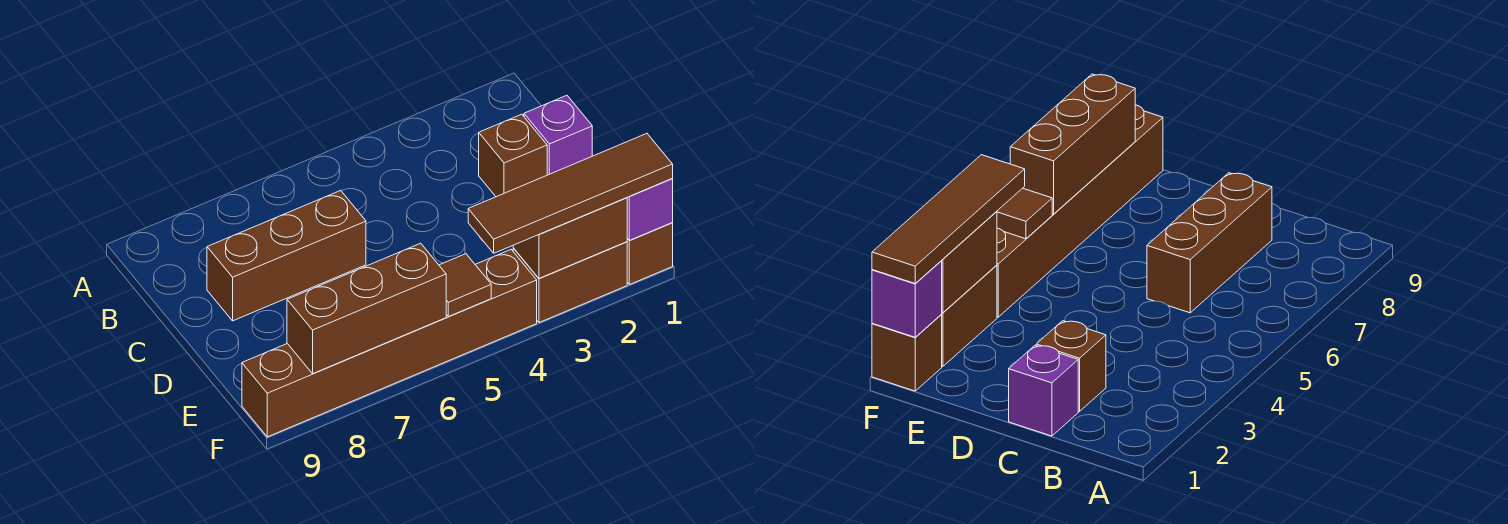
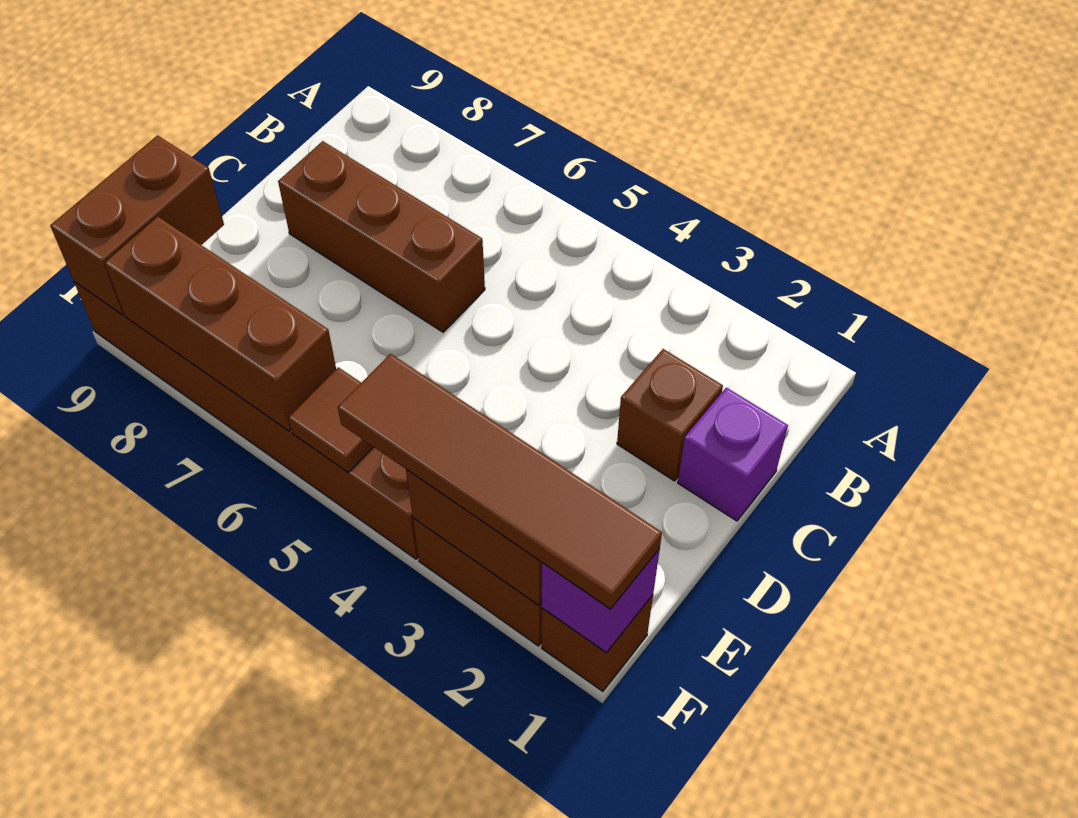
none -> brown brick E9:F9 level 2

